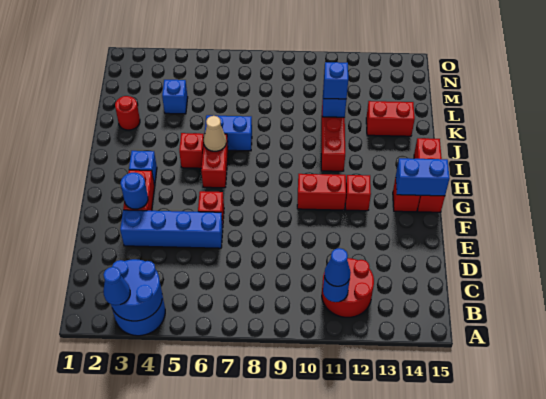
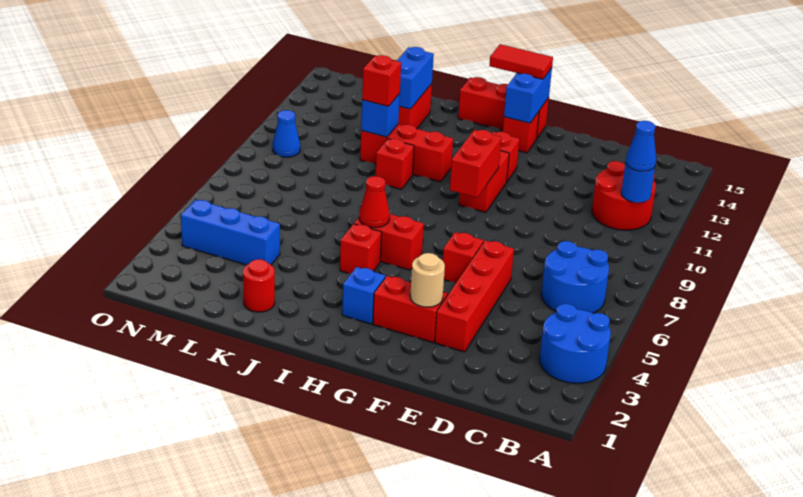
blue round brick A3:B4 level 2 -> blue round brick B6:C7 level 1
blue cone A3 level 3 -> blue cone N10 level 1
blue brick E3:E6 level 1 -> red brick E3:E6 level 1
blue round brick F3 level 2 -> tan round brick F3 level 2
none -> red brick G9:G10 level 2
none -> red tile G15:H15 level 3
tan cone I6 level 2 -> red cone I6 level 2
blue brick J6:J7 level 1 -> blue brick K13:K14 level 2
none -> red brick J10 level 1
blue brick K11 level 3 -> red brick K11 level 3
blue brick L4 level 1 -> blue brick L4:N4 level 1

